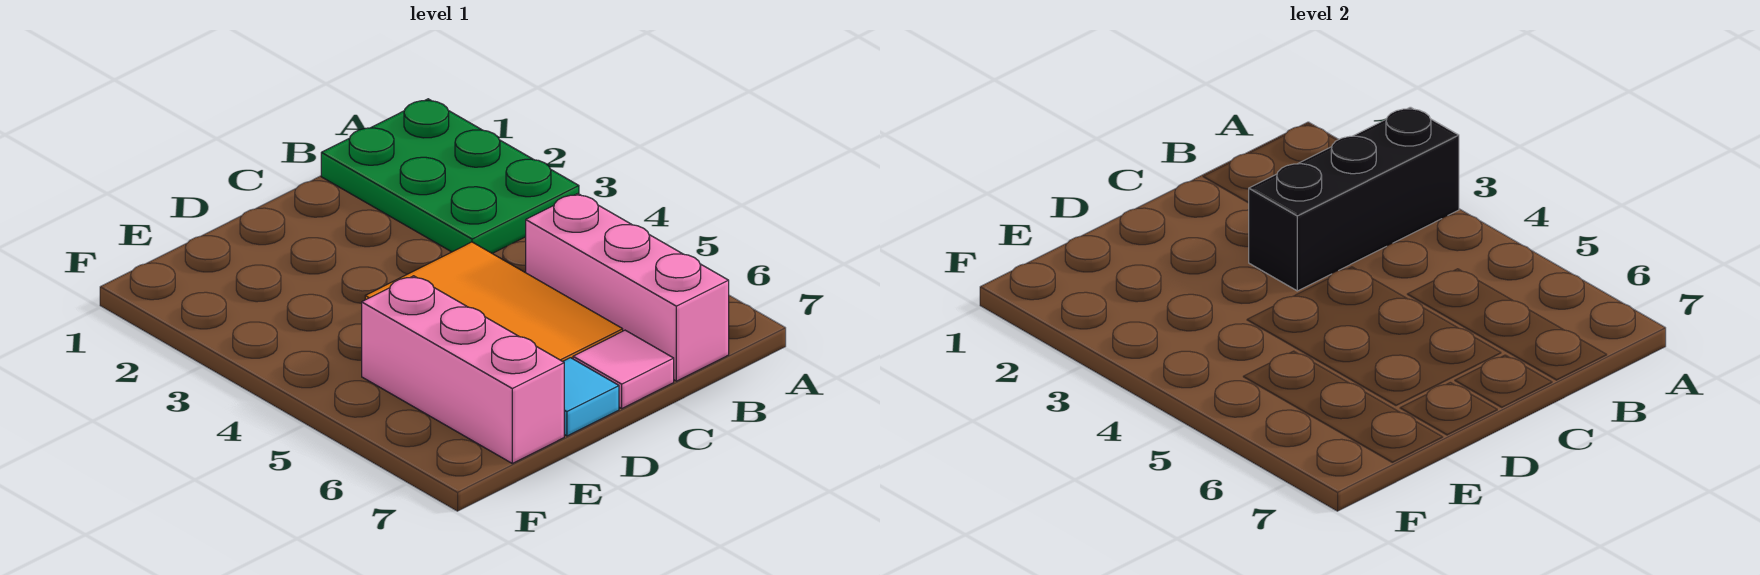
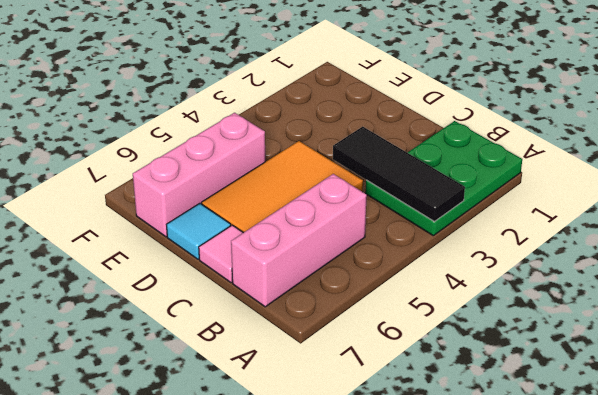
black brick A3:C3 level 2 -> black tile A3:C3 level 2

